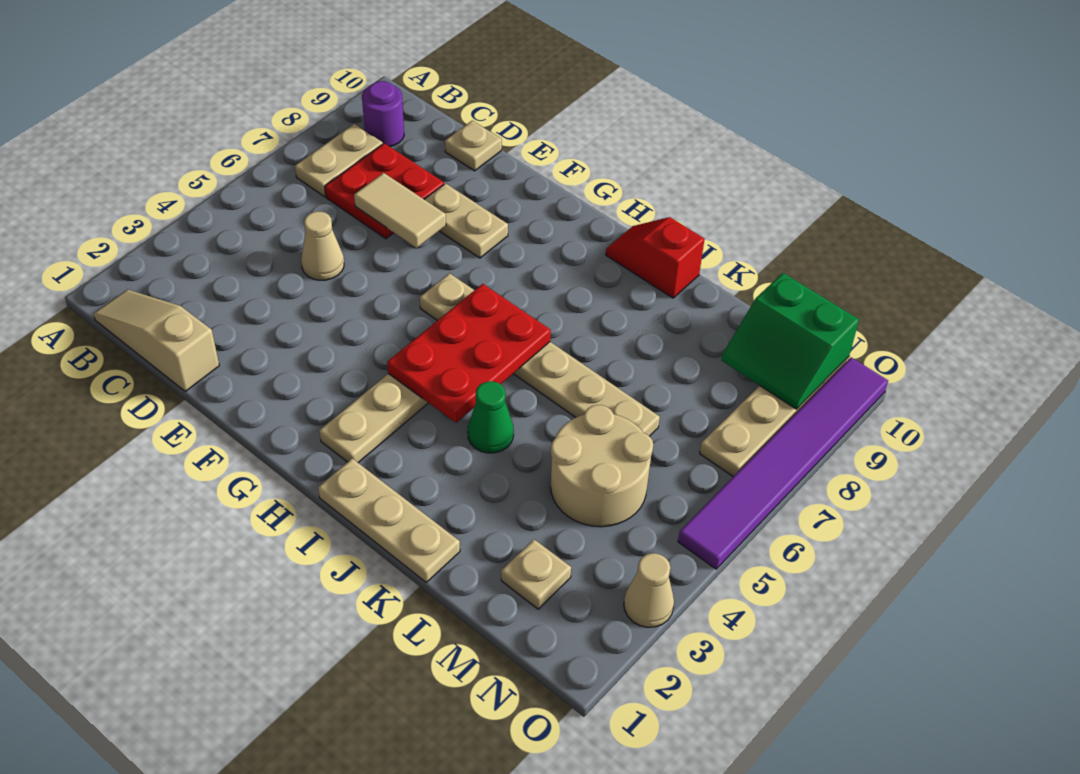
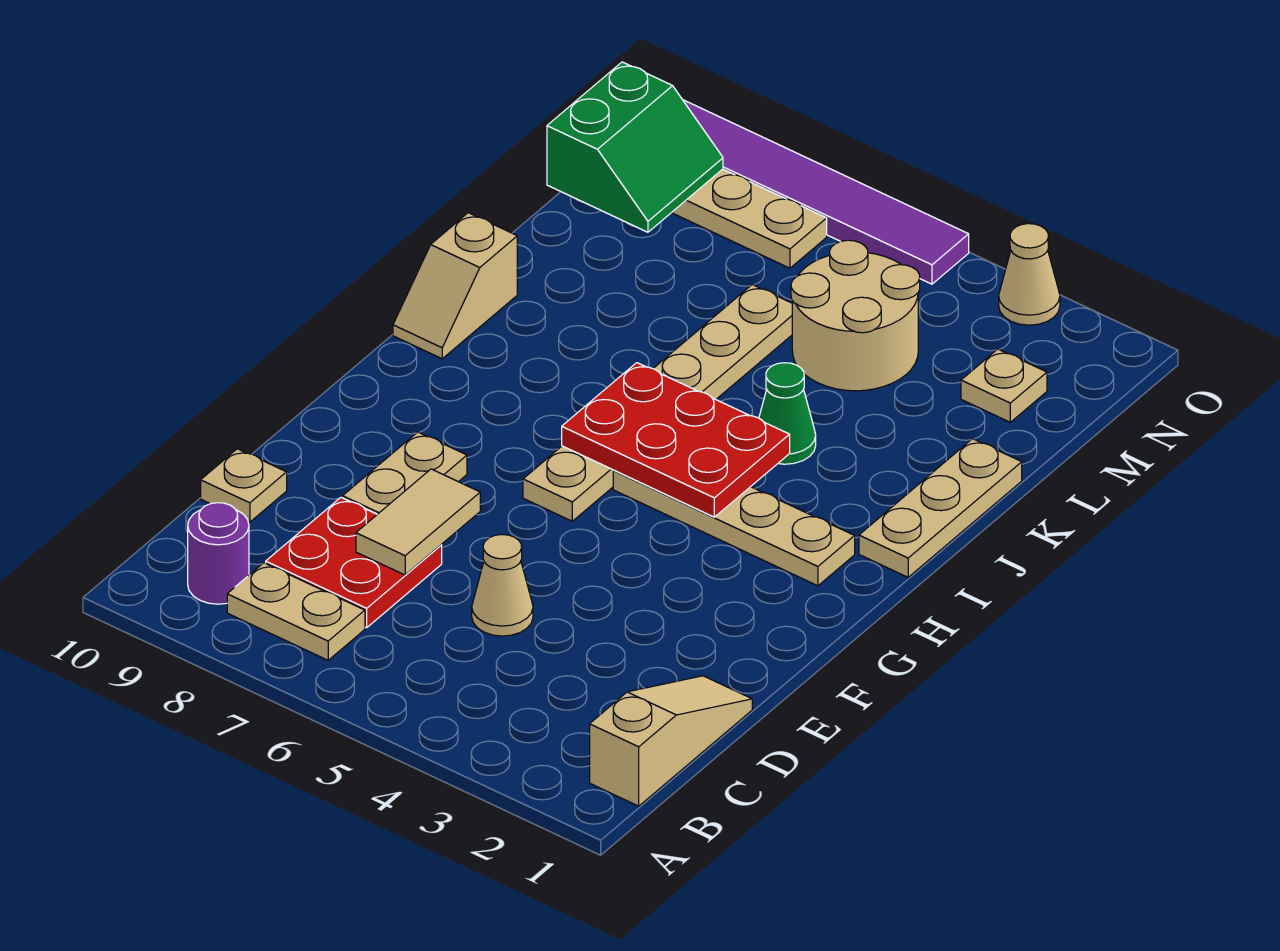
tan slope B1:D1 level 1 top D -> tan slope B1:D1 level 1 top B
red slope I10:J10 level 1 top J -> tan slope I10:J10 level 1 top J

